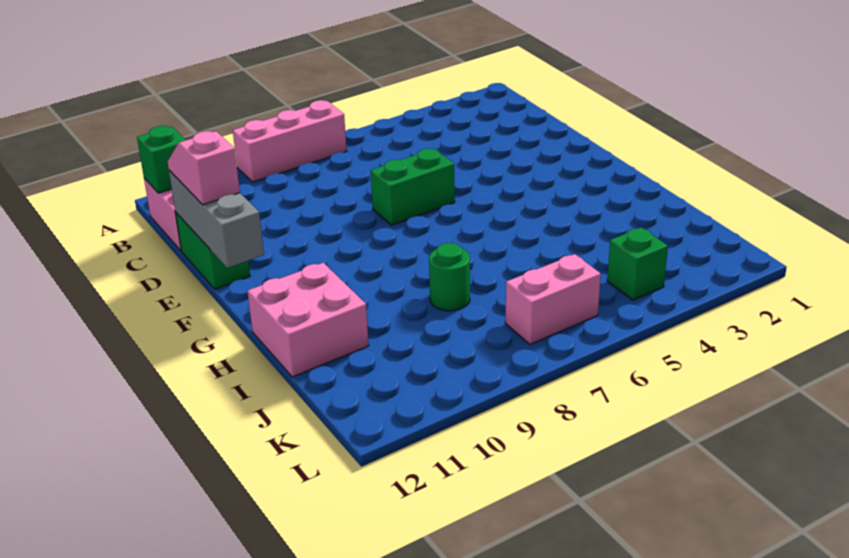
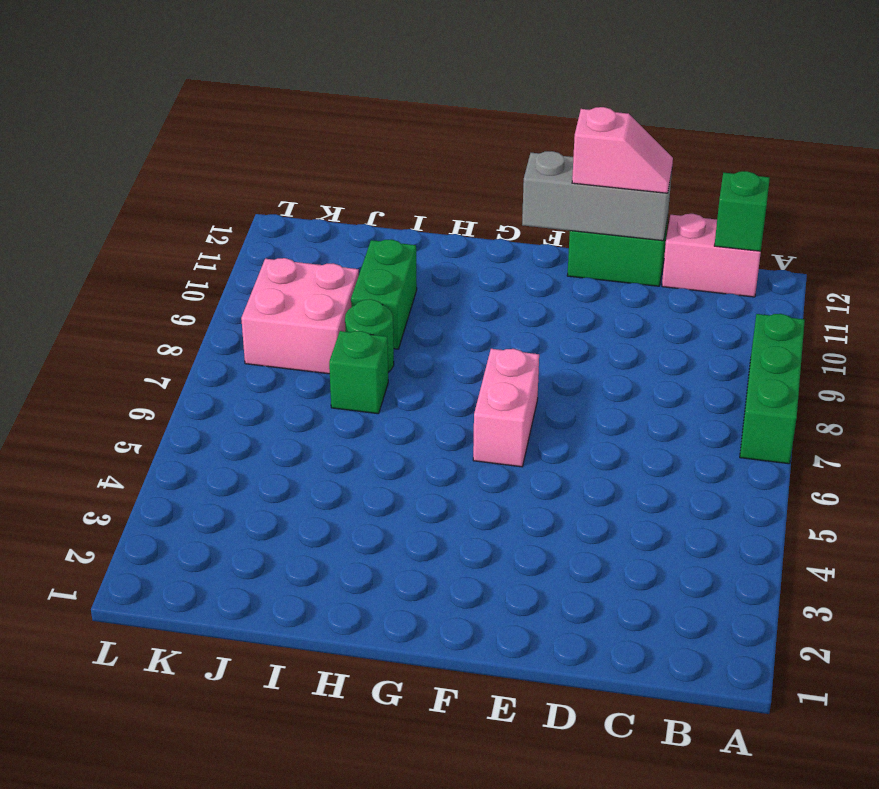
pink brick A7:A9 level 1 -> green brick A7:A9 level 1
green brick E6:E7 level 1 -> green brick I9:I10 level 1
pink brick H11:I12 level 1 -> pink brick J8:K9 level 1
green brick K4 level 1 -> green brick I7 level 1
pink brick K6:K7 level 1 -> pink brick F6:F7 level 1

